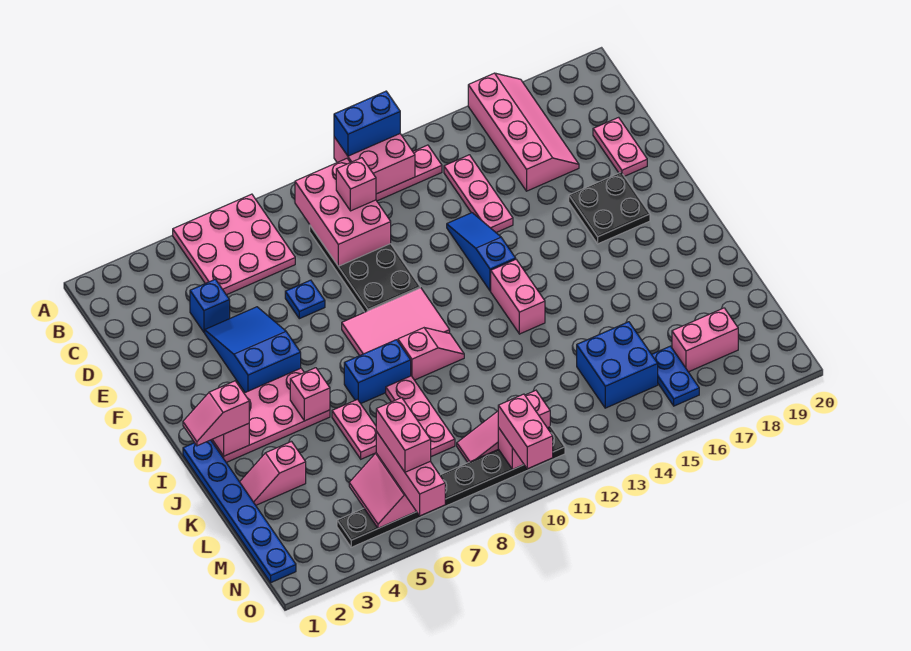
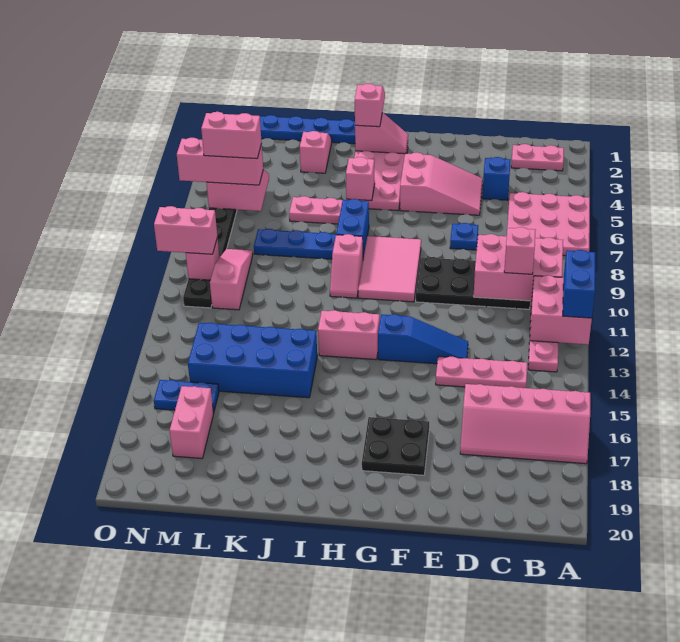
pink plate D19:E19 level 1 -> pink plate B2:C2 level 1
blue slope E4:G5 level 1 top G -> pink slope E4:G5 level 1 top G
pink plate J8:L8 level 1 -> blue plate J8:L8 level 1
blue brick L14:M15 level 1 -> blue brick J14:M15 level 1

